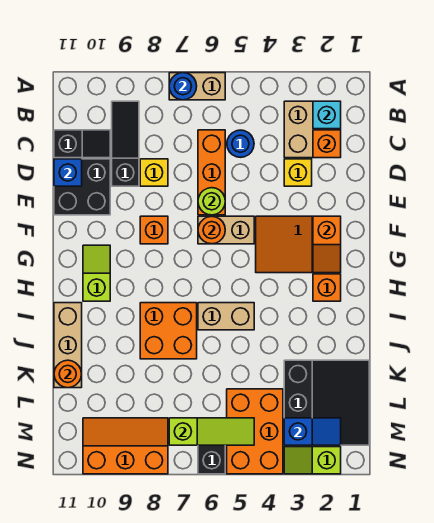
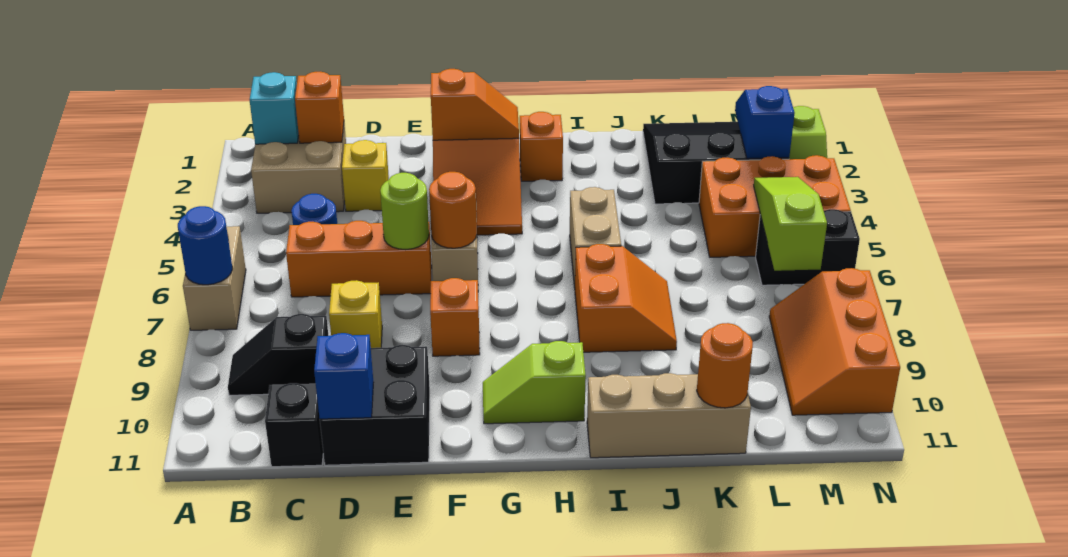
black slope B9:D9 level 1 top D -> black slope B9:C9 level 1 top C
orange brick I7:J8 level 1 -> orange slope I7:J8 level 1 top I

